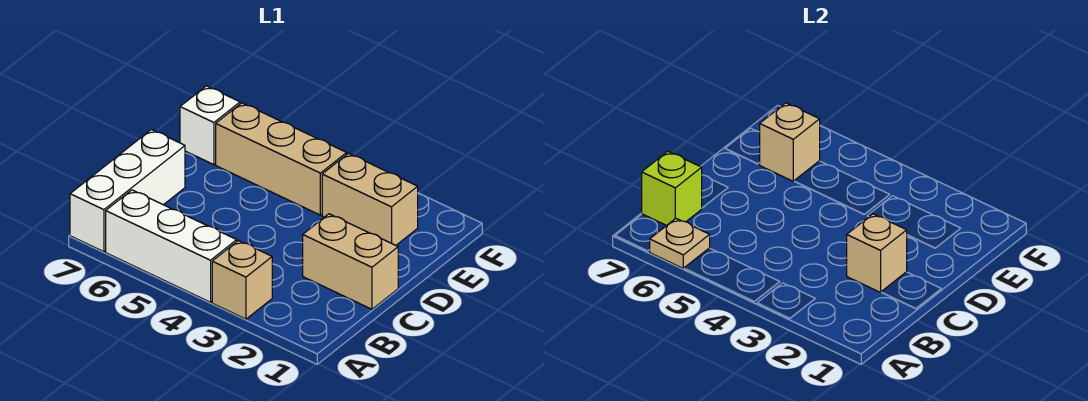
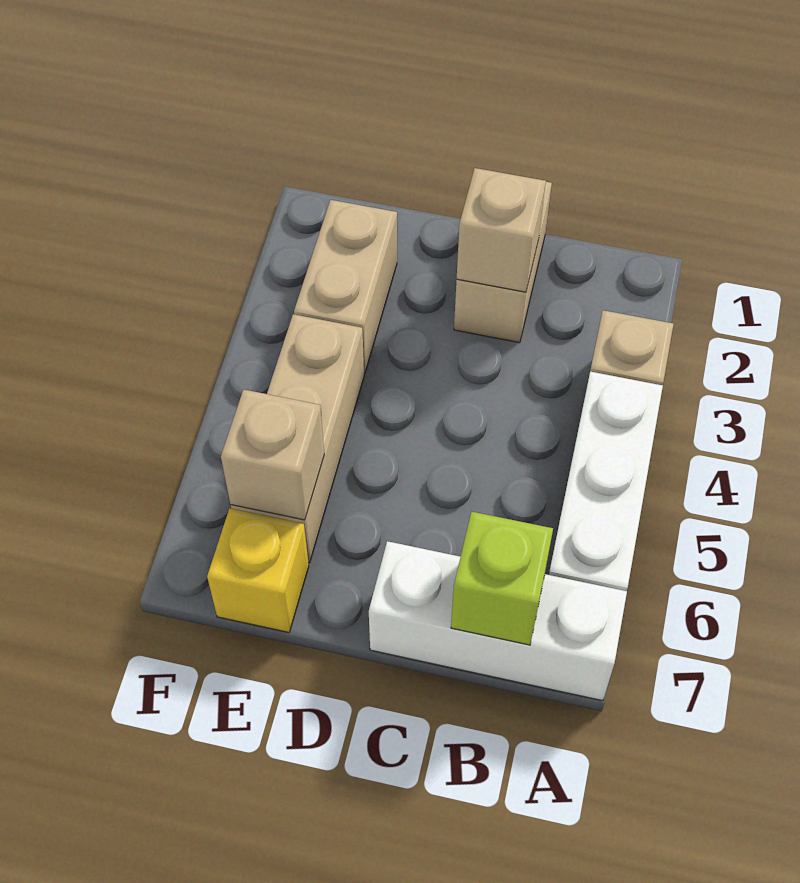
tan plate A6 level 2 -> none
white brick E7 level 1 -> yellow brick E7 level 1

